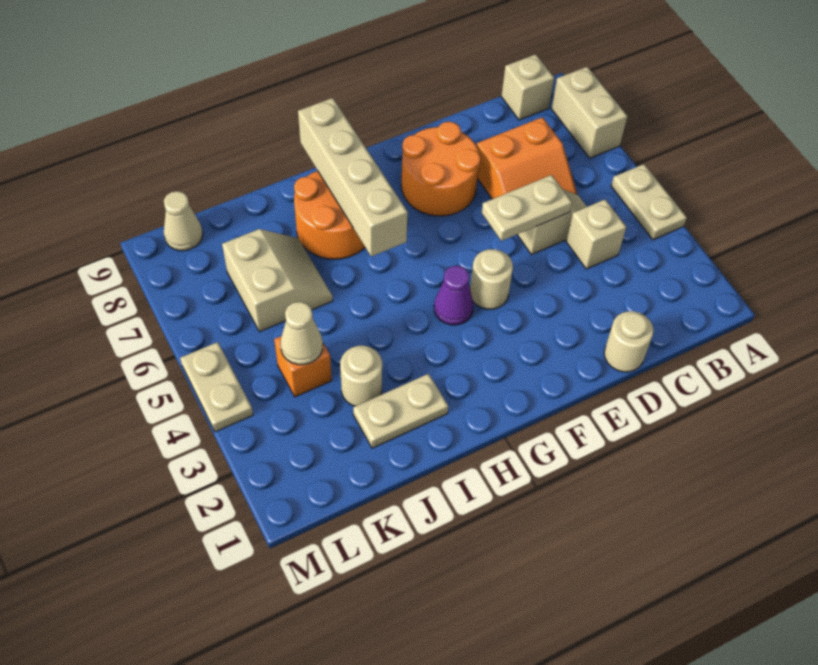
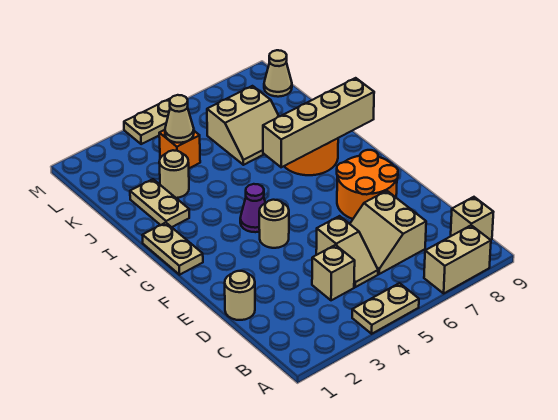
orange slope C6:D7 level 1 top 7 -> tan slope C6:D7 level 1 top 7
tan plate D5:E5 level 2 -> tan plate G1:H1 level 1

